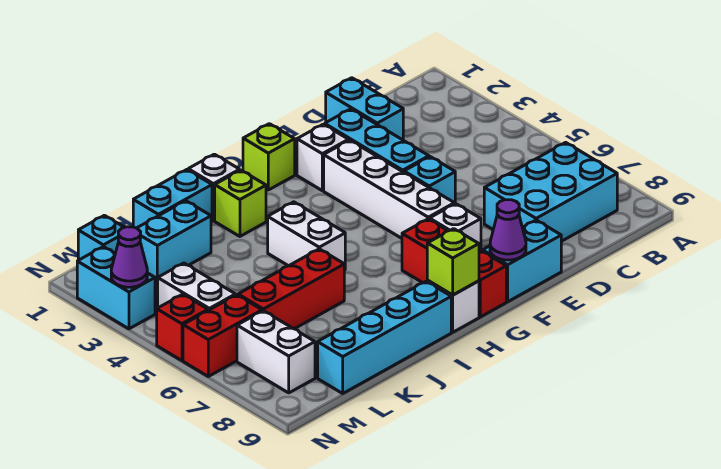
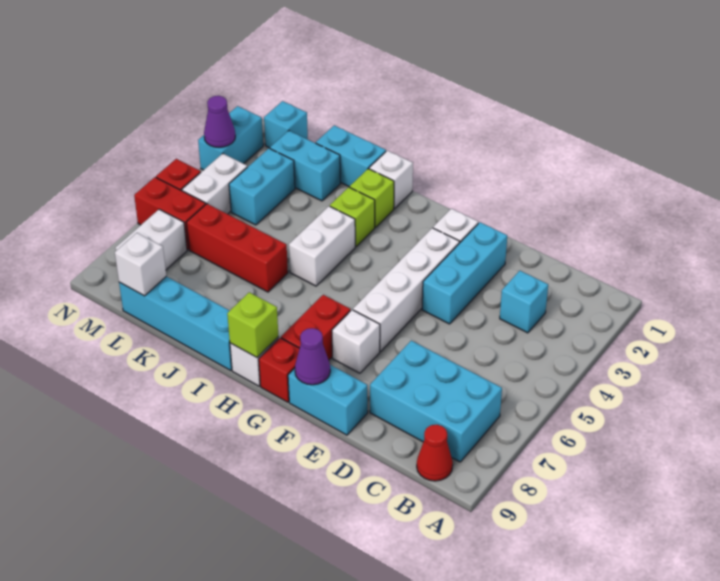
none -> red cone B9 level 1
cyan brick D1:D2 level 1 -> cyan brick L3:L4 level 1
cyan brick E5 level 1 -> cyan brick C3 level 1
lime brick G1 level 1 -> lime brick I3 level 1
none -> white brick L9 level 2

